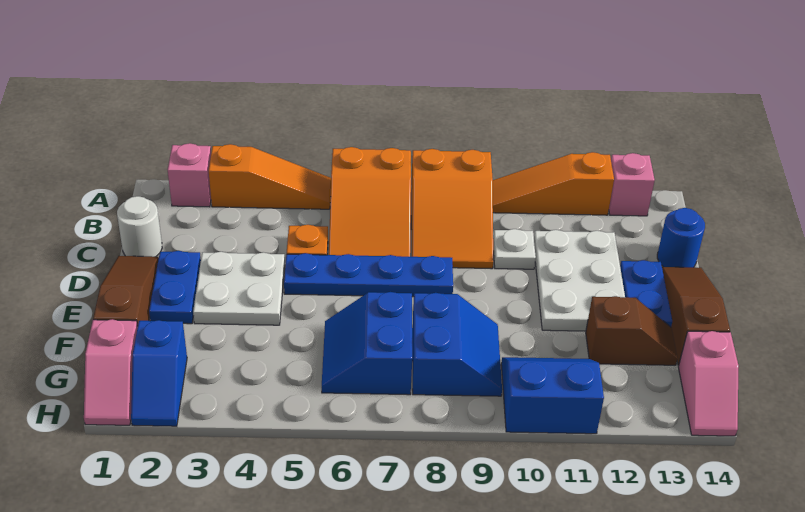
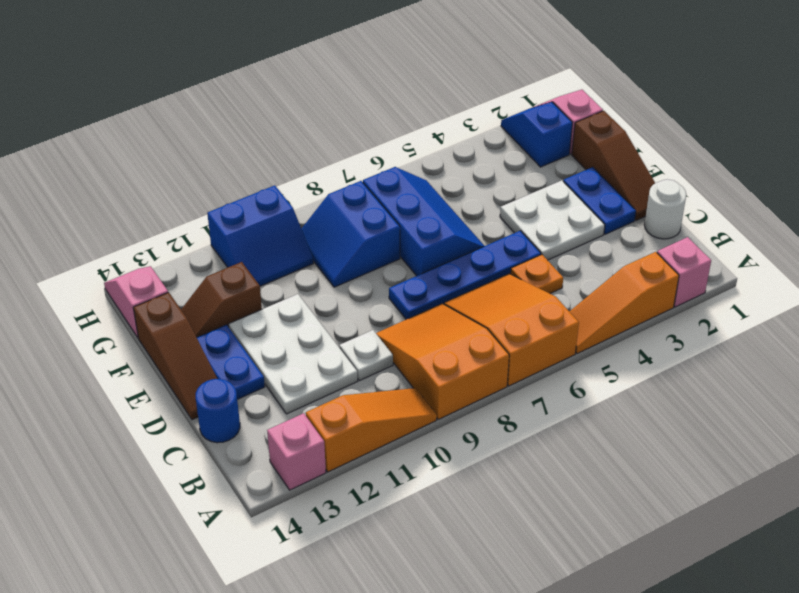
blue slope F6:G7 level 1 top 7 -> blue slope E6:G7 level 1 top 7

